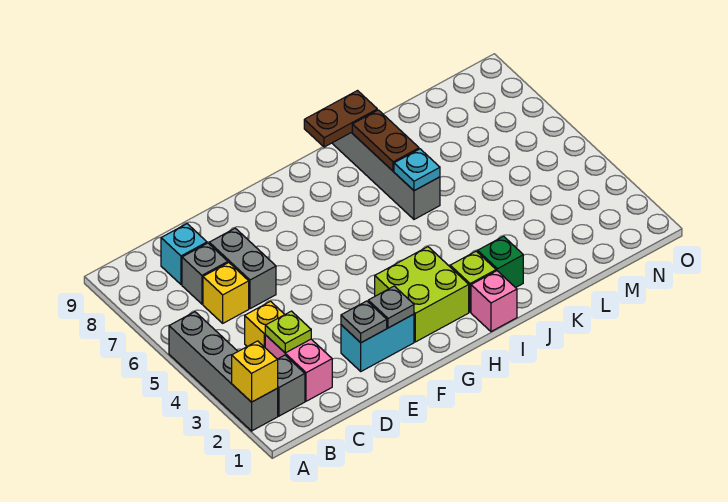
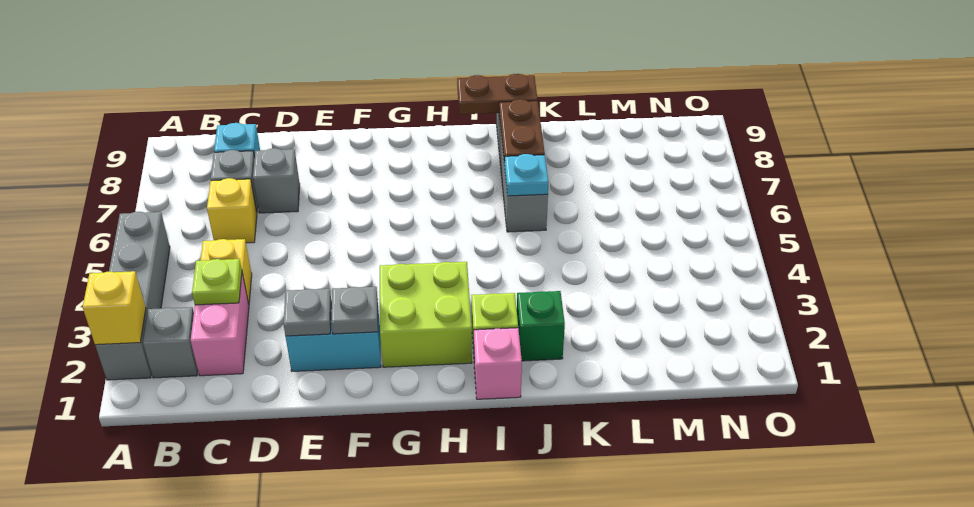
grey brick D6:D7 level 1 -> grey brick D7 level 1

